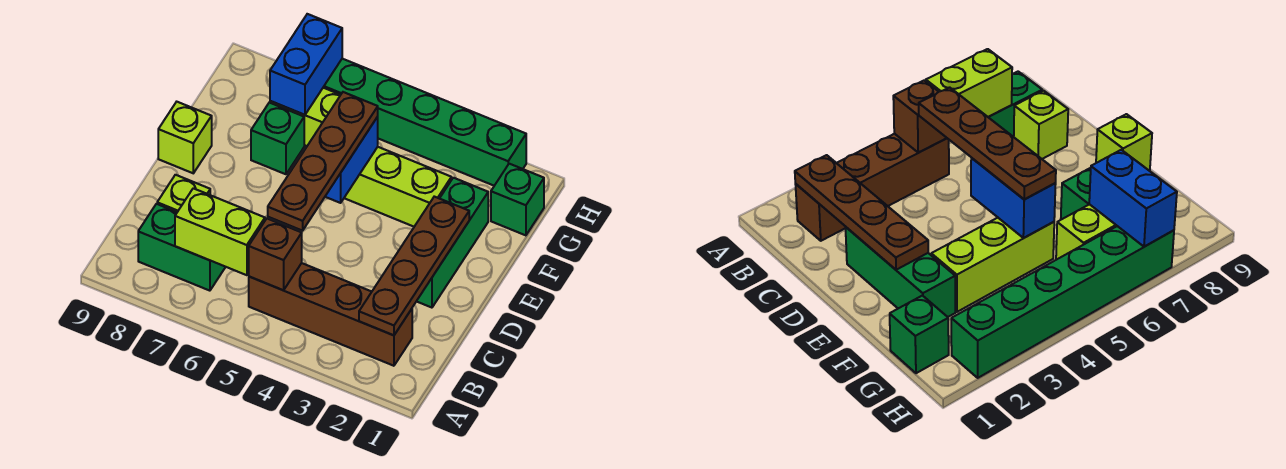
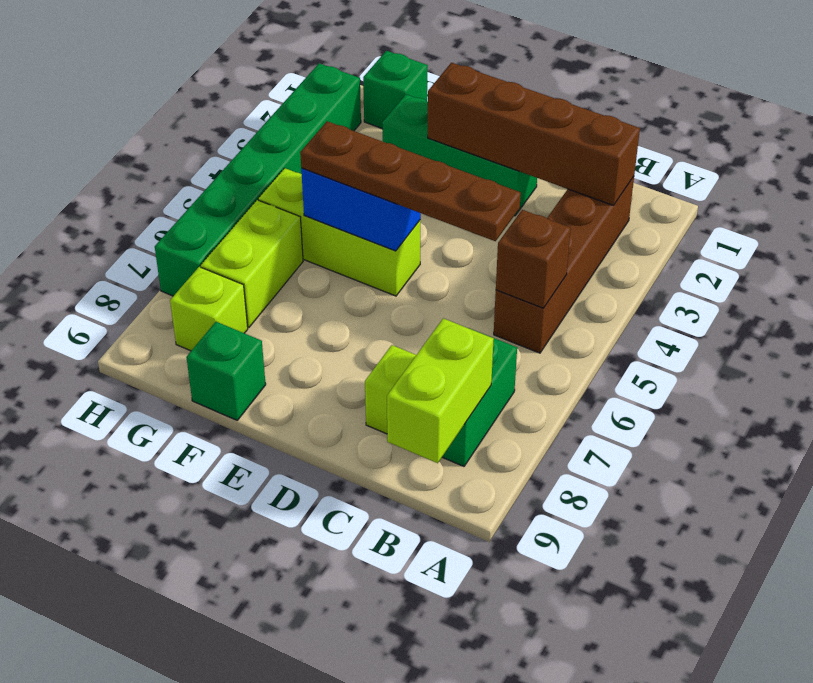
brown plate B2:E2 level 2 -> brown brick B2:E2 level 2
lime brick B6:B7 level 2 -> lime brick B8:B9 level 2
lime brick E9 level 1 -> lime brick G8 level 1
lime brick F3:F5 level 1 -> lime brick E5:G5 level 1
green brick F7 level 1 -> green brick F9 level 1
blue brick G7:H7 level 2 -> none

